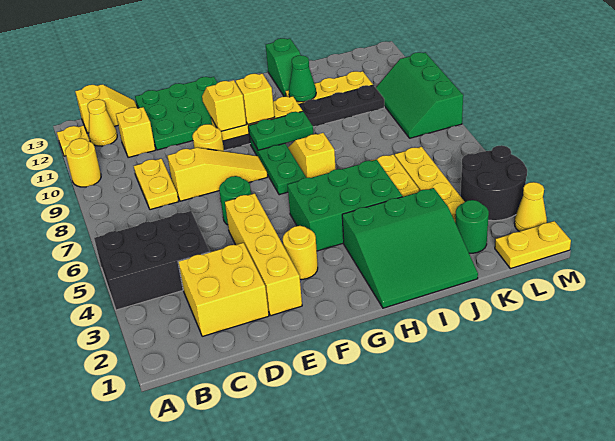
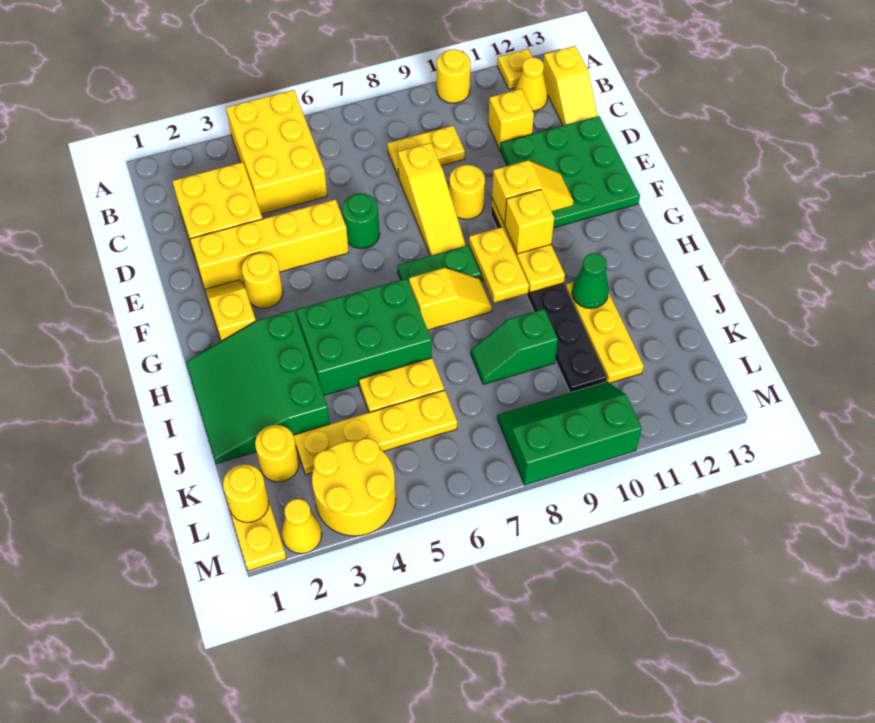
black brick A4:C5 level 1 -> yellow brick A4:C5 level 1
none -> yellow slope F2:G2 level 1 top G
green brick G4:I5 level 1 -> green brick H4:I6 level 1
green plate G9:H9 level 2 -> yellow plate G9:H9 level 2
green slope I12:I13 level 1 top 13 -> green slope J8:J9 level 1 top 9
green round brick K2 level 1 -> yellow round brick K2 level 1
none -> yellow round brick L1 level 2
black round brick L3:M4 level 1 -> yellow round brick L3:M4 level 1

